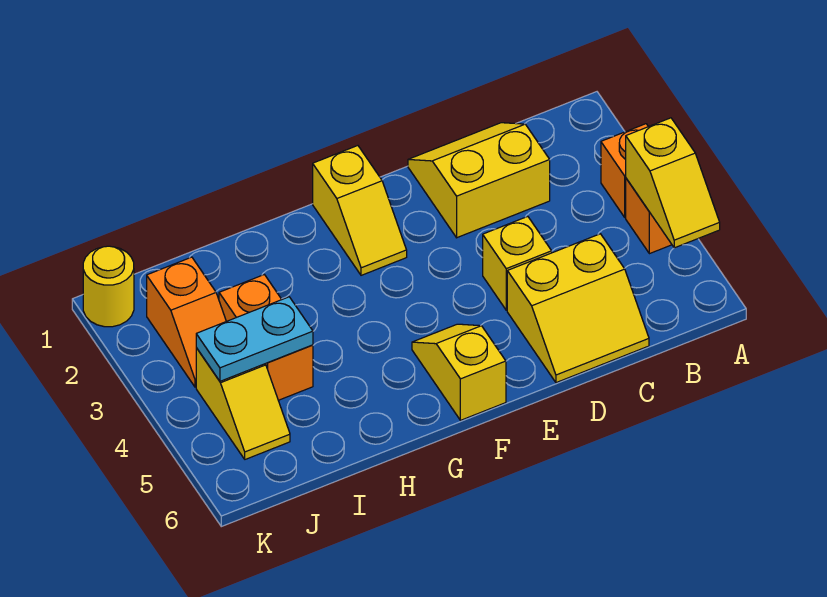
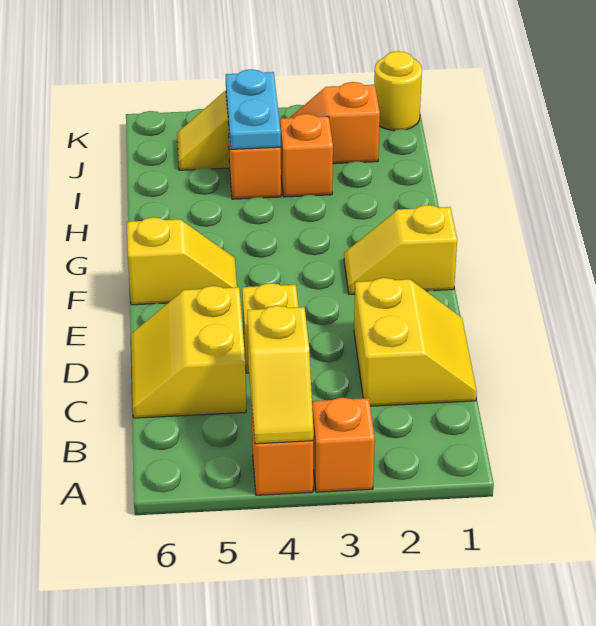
yellow slope A4:A5 level 2 top 4 -> yellow slope A4:B4 level 2 top B

